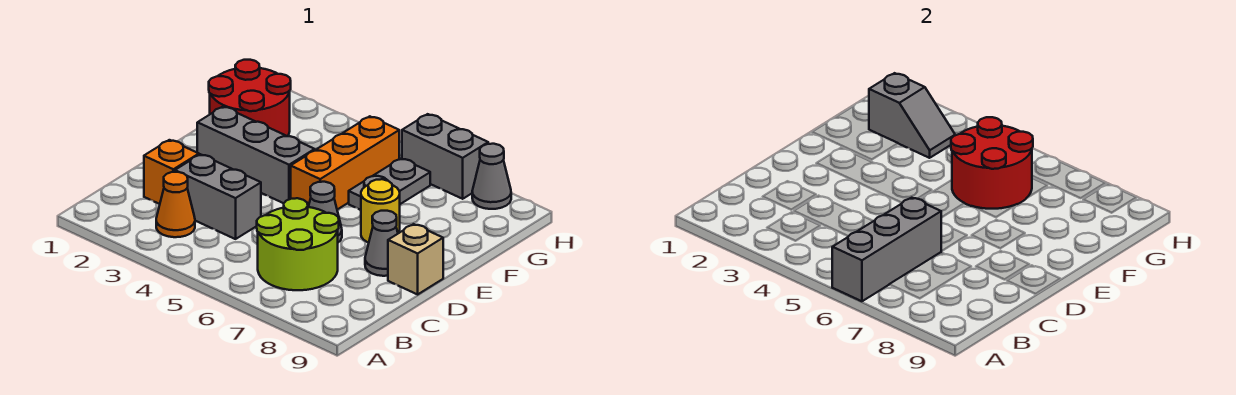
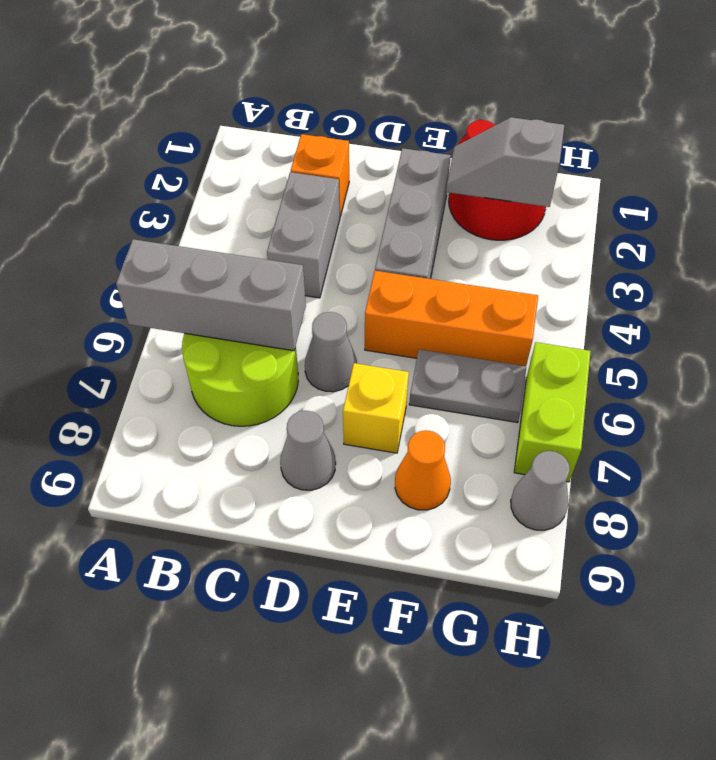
orange cone B3 level 1 -> orange cone F8 level 1
tan brick D9 level 1 -> none
yellow round brick E7 level 1 -> yellow brick E7 level 1
red round brick F5:G6 level 2 -> none
grey slope G2:G3 level 2 top 2 -> grey slope F2:G2 level 2 top G
grey brick H6:H7 level 1 -> lime brick H6:H7 level 1

